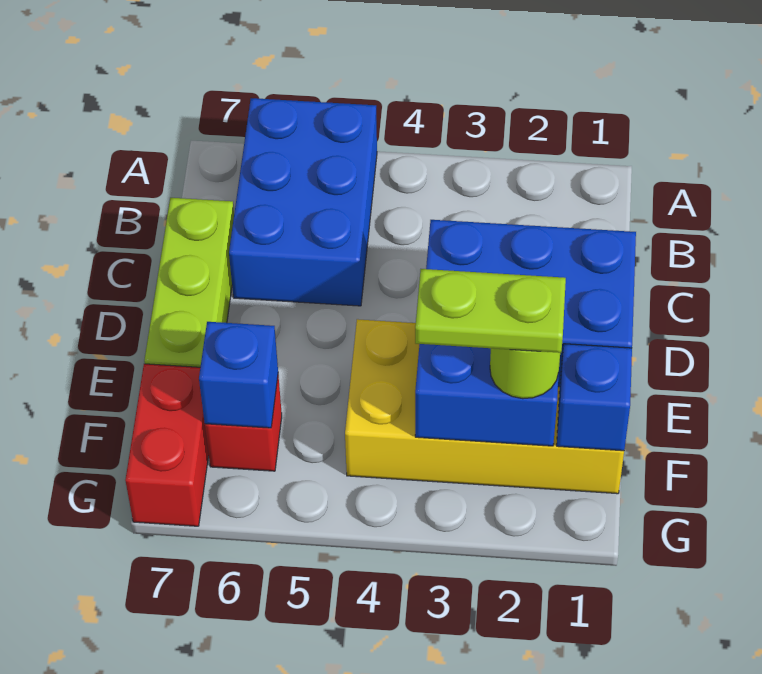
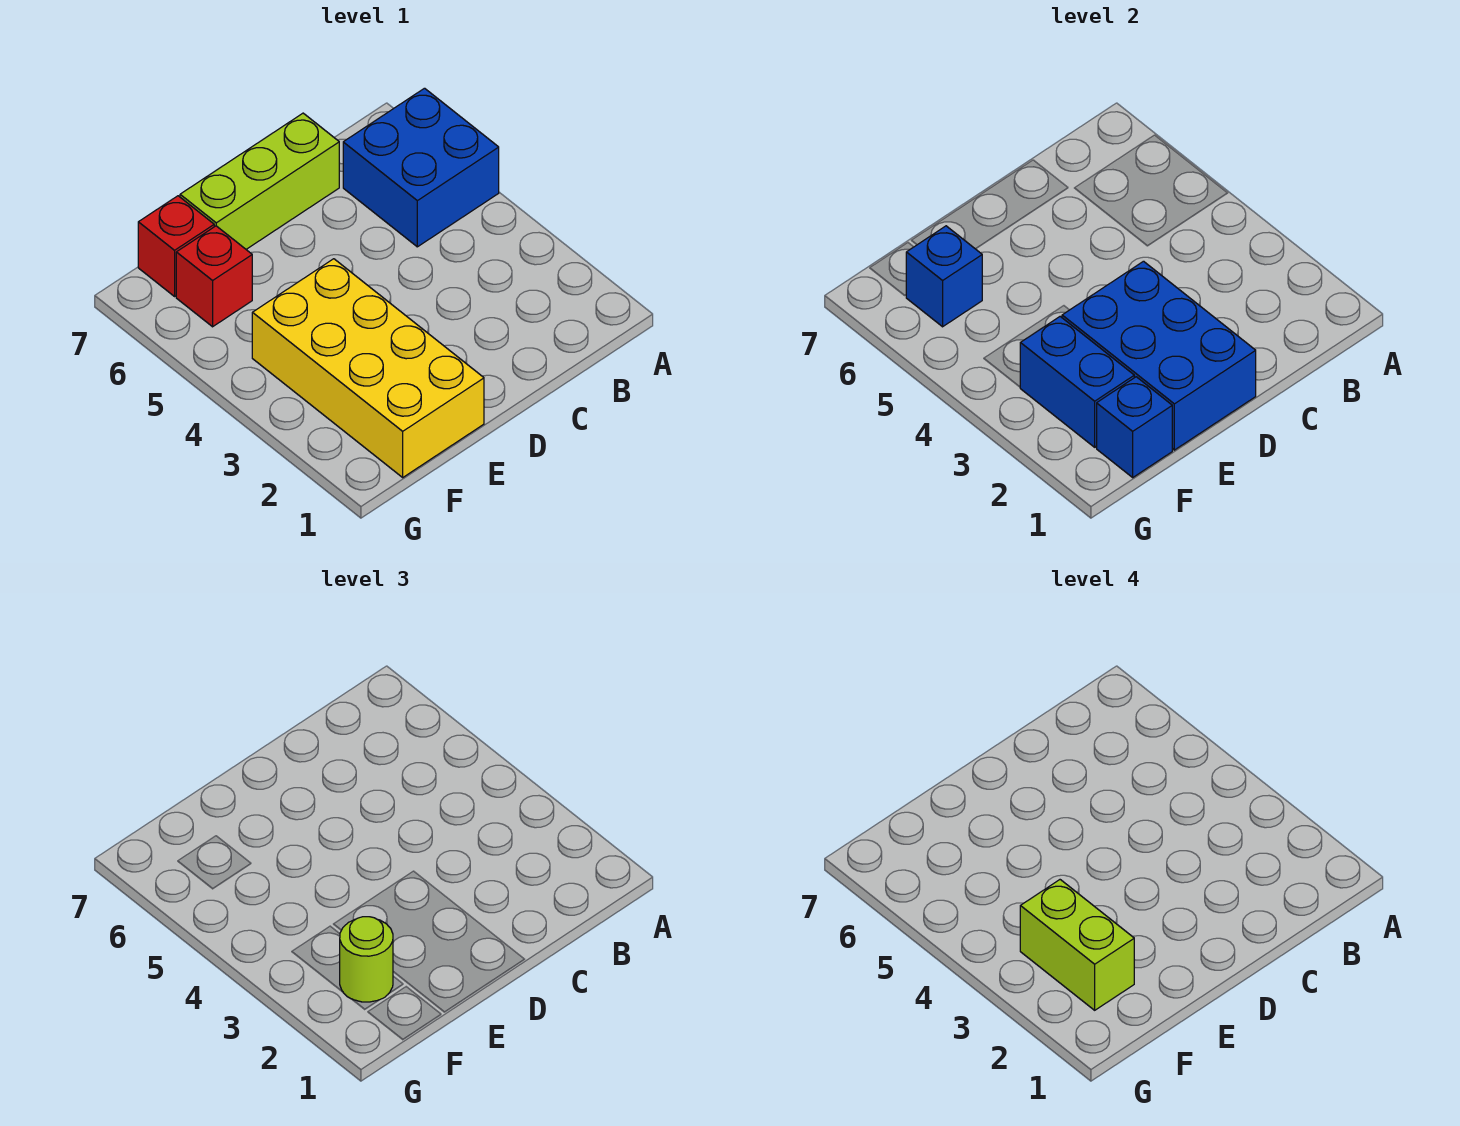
blue brick A5:C6 level 1 -> blue brick A5:B6 level 1
lime plate F2:F3 level 4 -> lime brick F2:F3 level 4
red brick F7:G7 level 1 -> red brick F7 level 1

